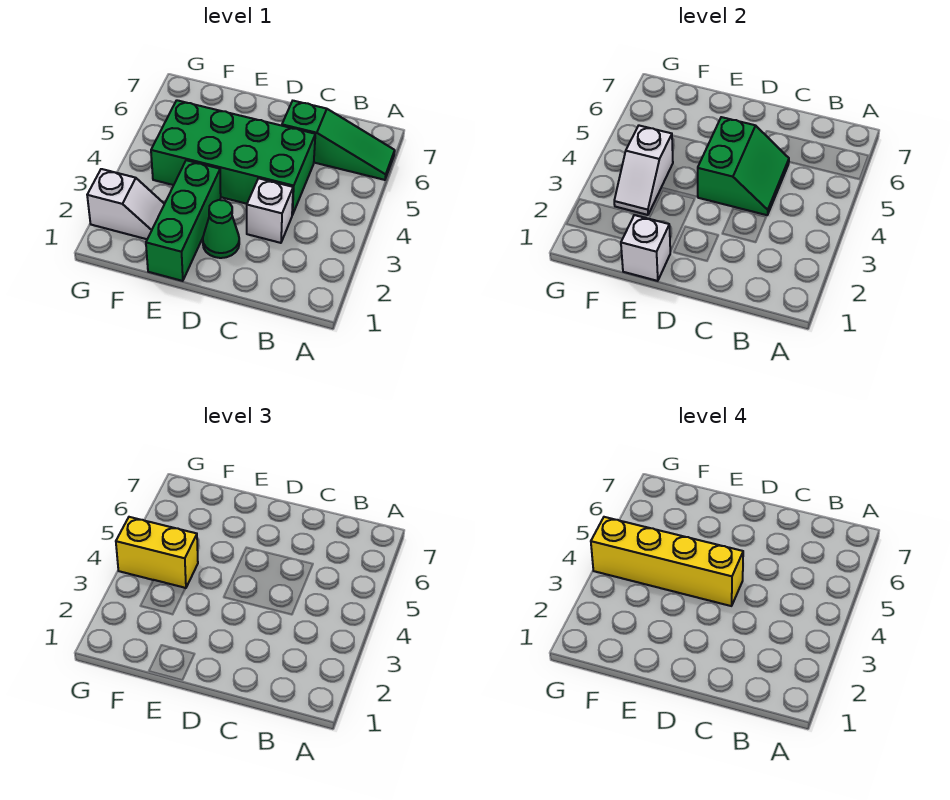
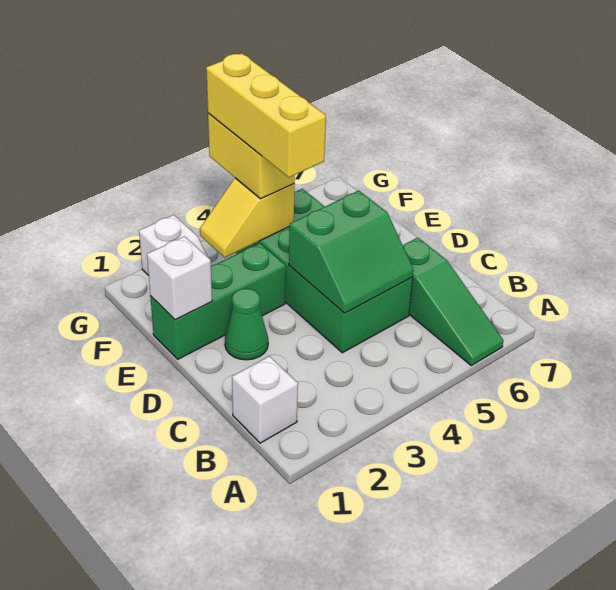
white brick C3 level 1 -> white brick B1 level 1
yellow brick D4:G4 level 4 -> yellow brick E4:G4 level 4
white slope F3:F4 level 2 top 4 -> yellow slope F3:F4 level 2 top 4

